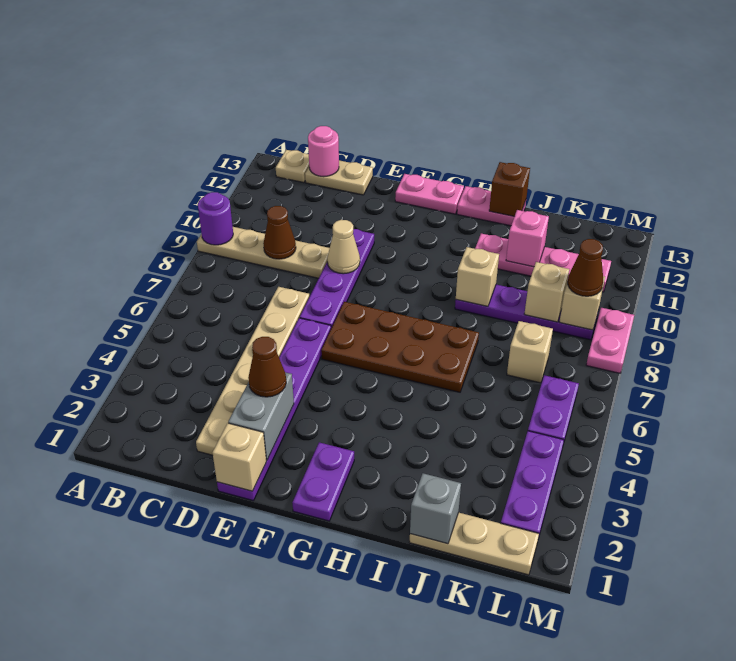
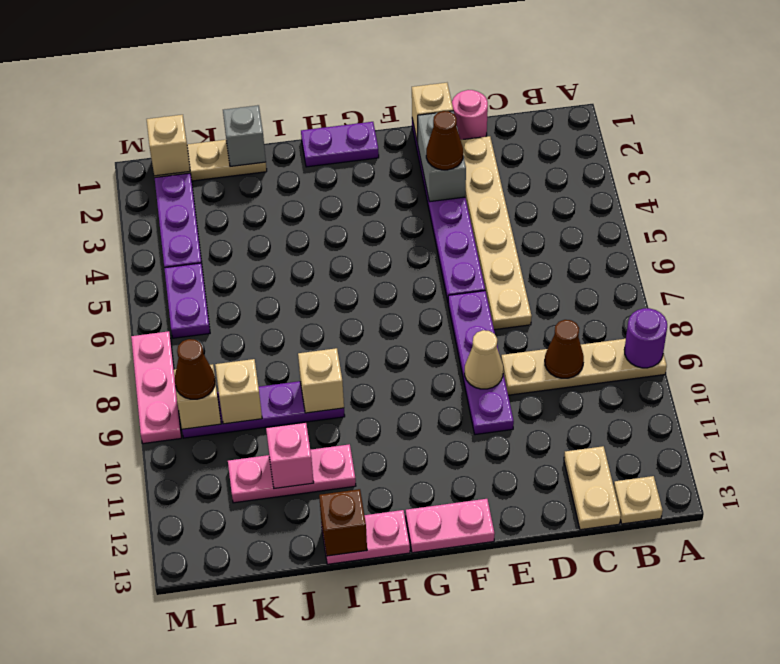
tan plate C13:D13 level 1 -> tan plate C12:C13 level 1
pink round brick C13 level 2 -> pink round brick D1 level 1
brown plate F6:I7 level 1 -> none
purple plate G1:G2 level 1 -> purple plate G1:H1 level 1
pink plate I11:L11 level 1 -> pink plate I11:K11 level 1
tan brick K7 level 1 -> tan brick L1 level 2
pink plate M8:M9 level 1 -> pink plate M7:M9 level 1

